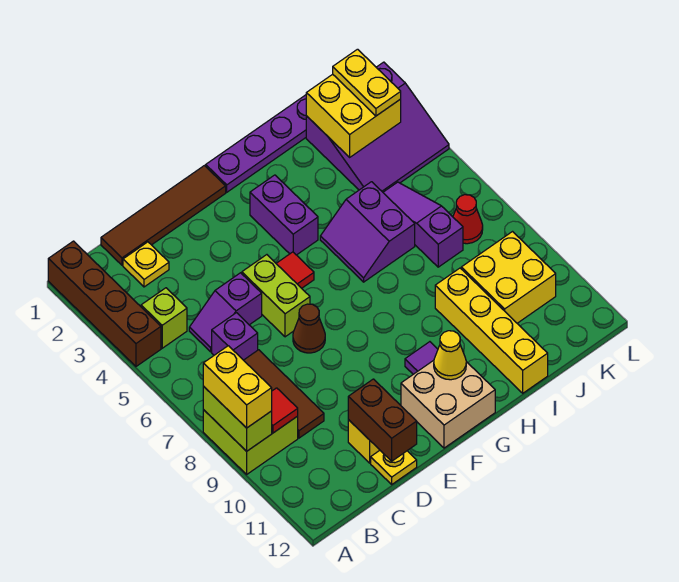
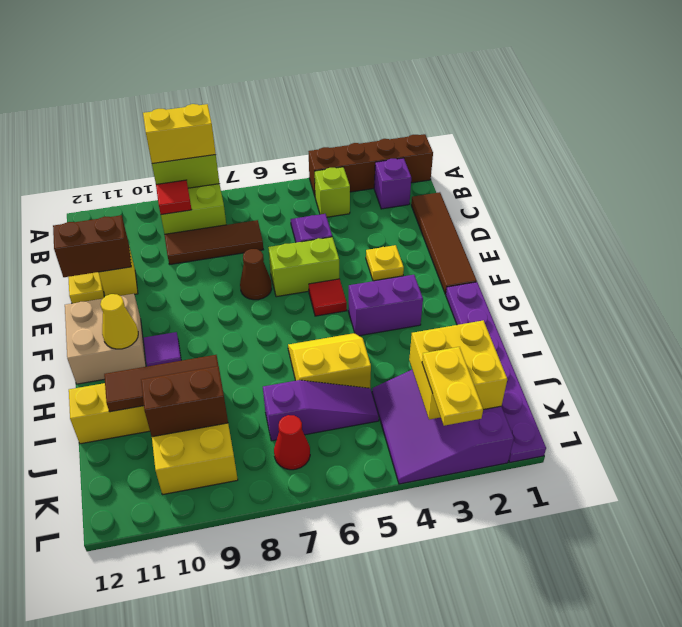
yellow plate C2 level 1 -> yellow plate E3 level 1
purple brick C6 level 1 -> purple brick B2 level 1
purple slope H5:I6 level 1 top I -> yellow slope H5:I6 level 1 top I
none -> brown tile I9:I11 level 2
none -> brown brick J9:J10 level 2
yellow plate K2:K3 level 3 -> yellow plate K3:L3 level 3

